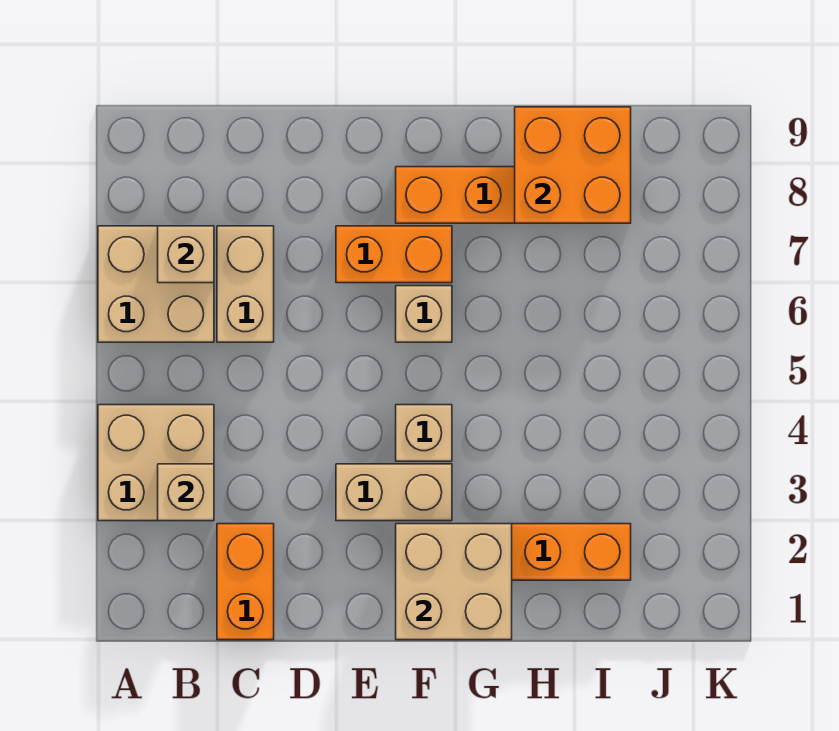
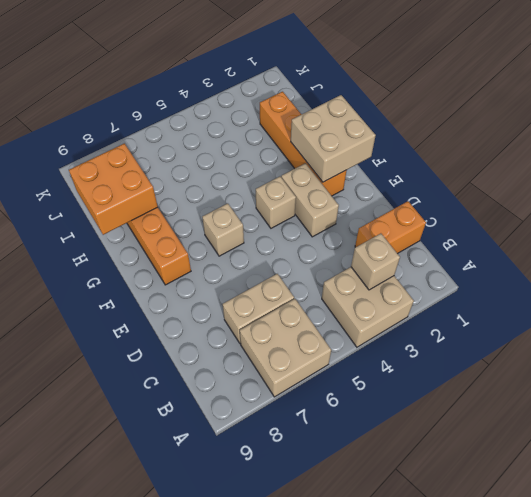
tan brick B7 level 2 -> none
orange brick E7:F7 level 1 -> none

